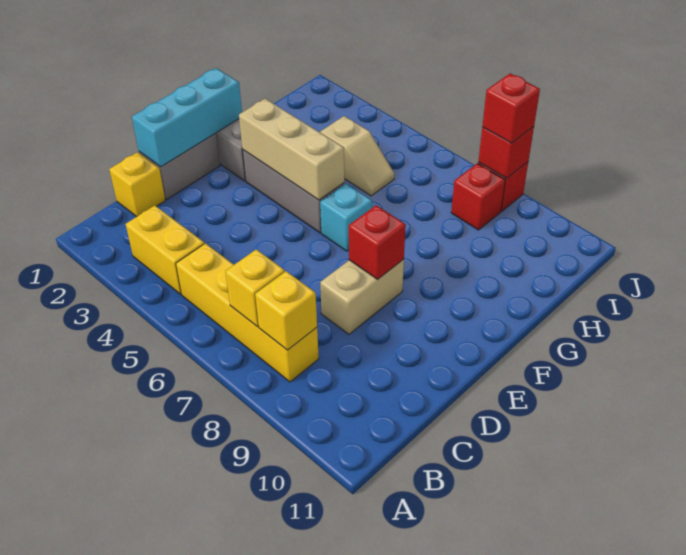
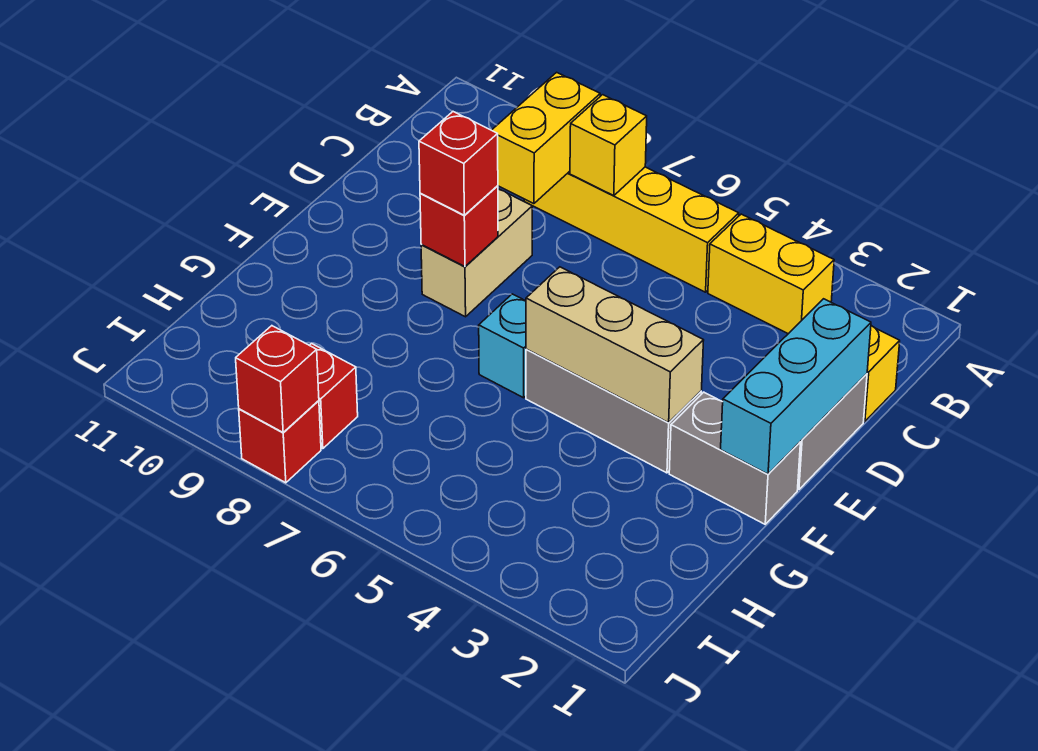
yellow brick B8 level 2 -> yellow brick B8:C8 level 2
tan slope H4:H5 level 1 top 4 -> none
red brick J8 level 3 -> red brick E8 level 3

